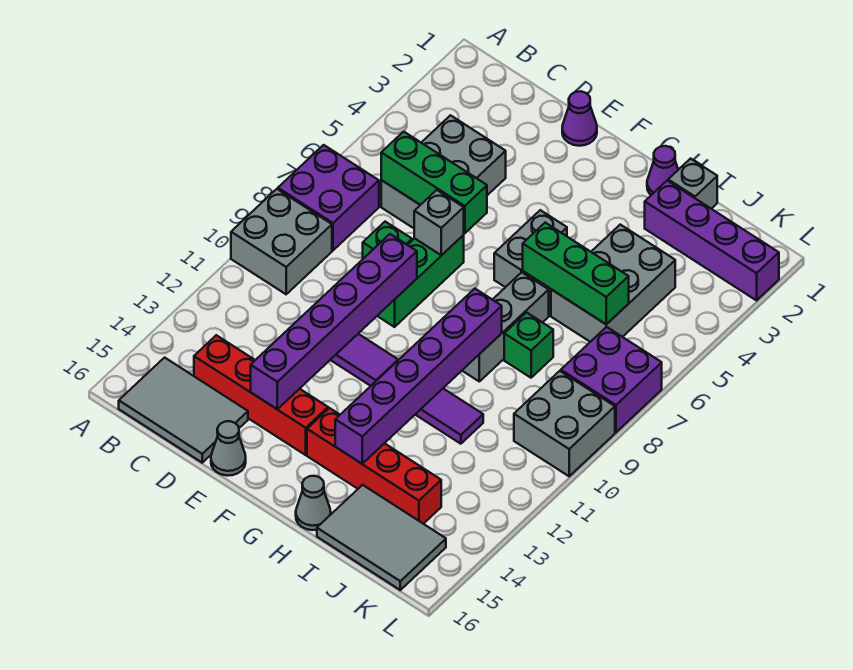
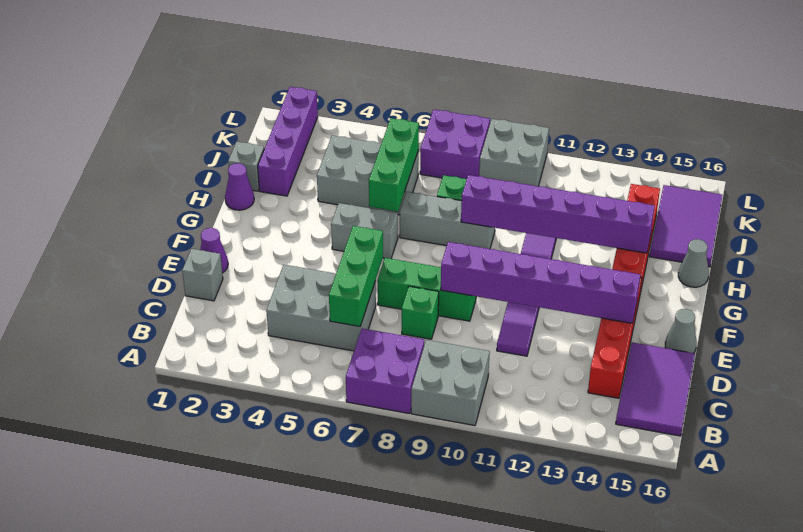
grey tile B15:D16 level 1 -> purple tile B15:D16 level 1
grey brick E7 level 2 -> grey brick D1 level 1
grey tile I15:K16 level 1 -> purple tile I15:K16 level 1

